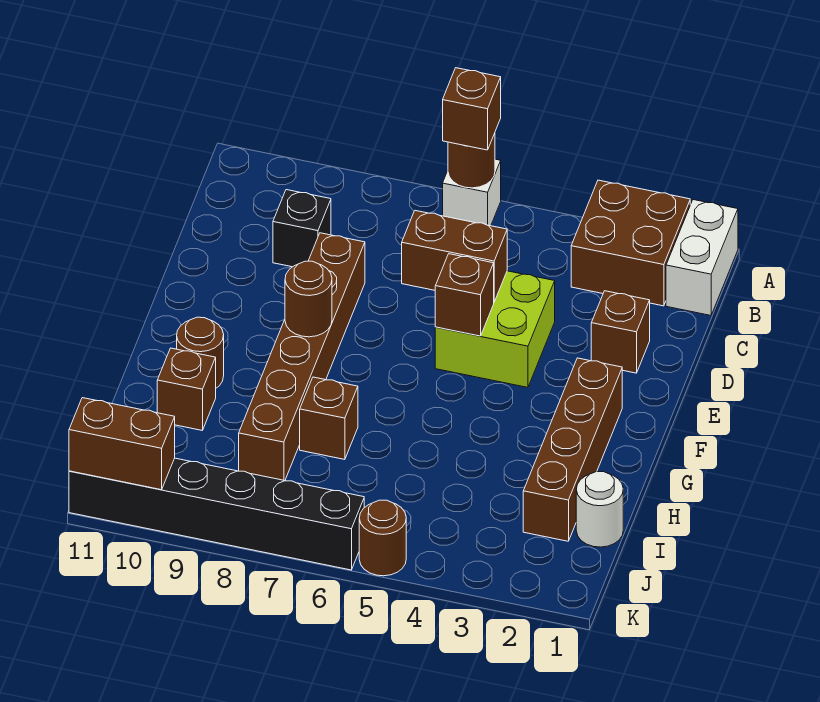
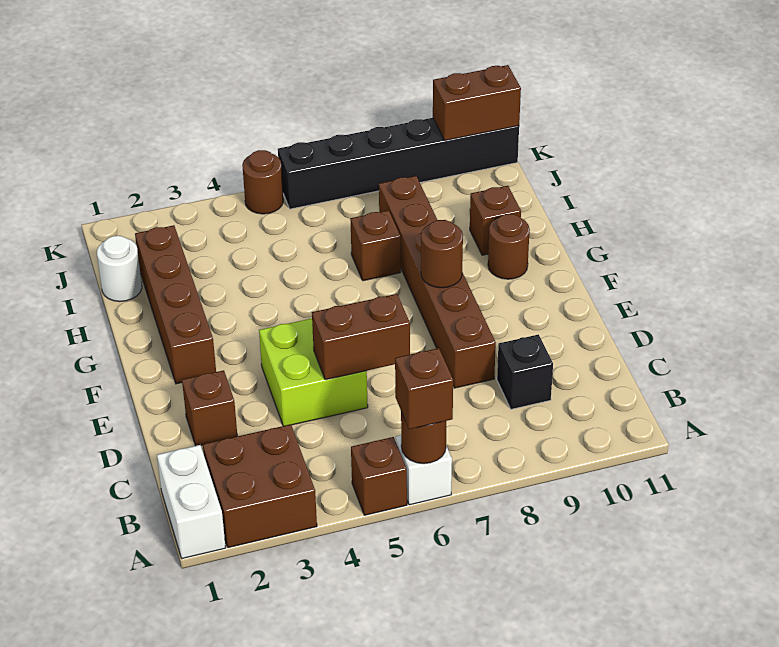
brown brick E5 level 2 -> brown brick A5 level 1

